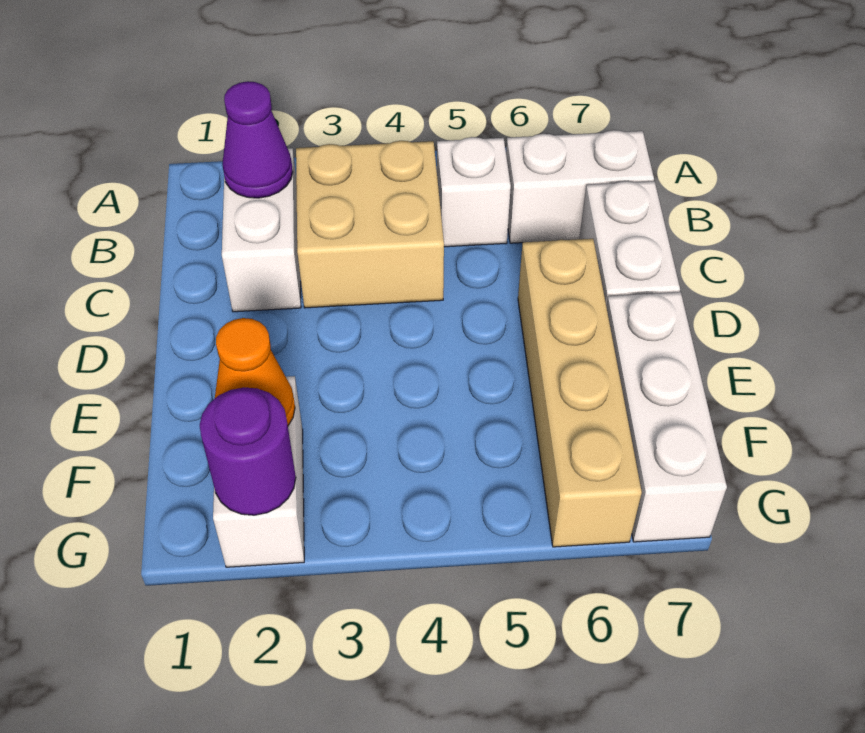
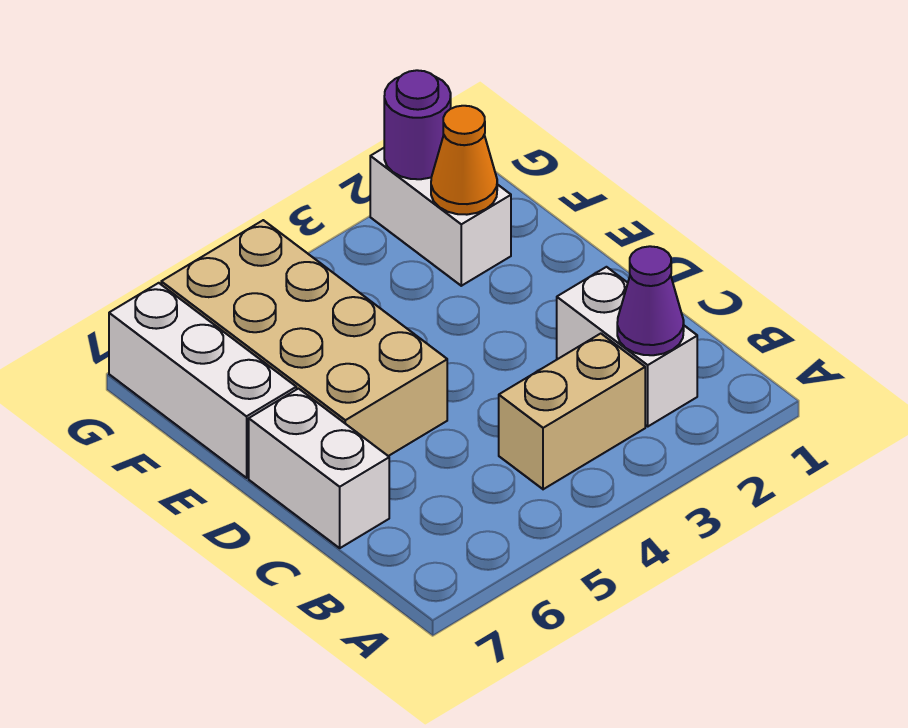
tan brick B3:C4 level 1 -> tan brick B3:B4 level 1
white brick B5 level 1 -> none
white brick B6:B7 level 1 -> none
tan brick D6:G6 level 1 -> tan brick D5:G6 level 1

